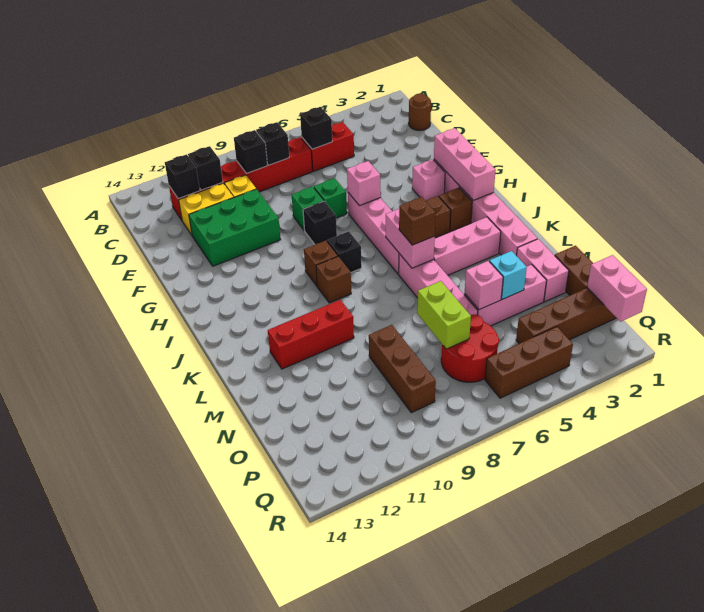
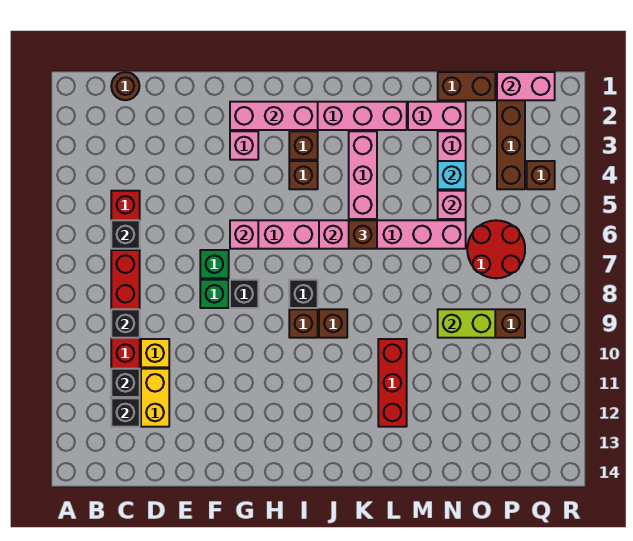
black brick C8 level 2 -> none
green brick E10:F12 level 1 -> none
lime brick N7:O7 level 2 -> lime brick N9:O9 level 2
brown brick Q4:Q6 level 1 -> brown brick Q4 level 1

